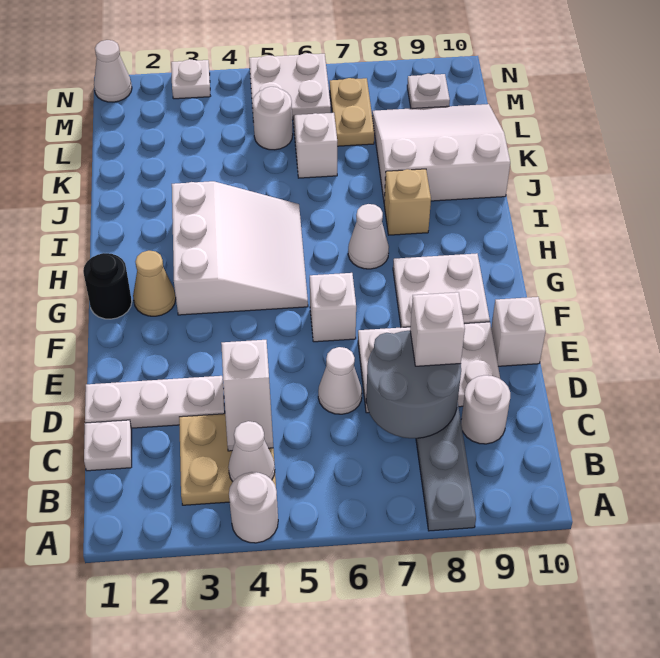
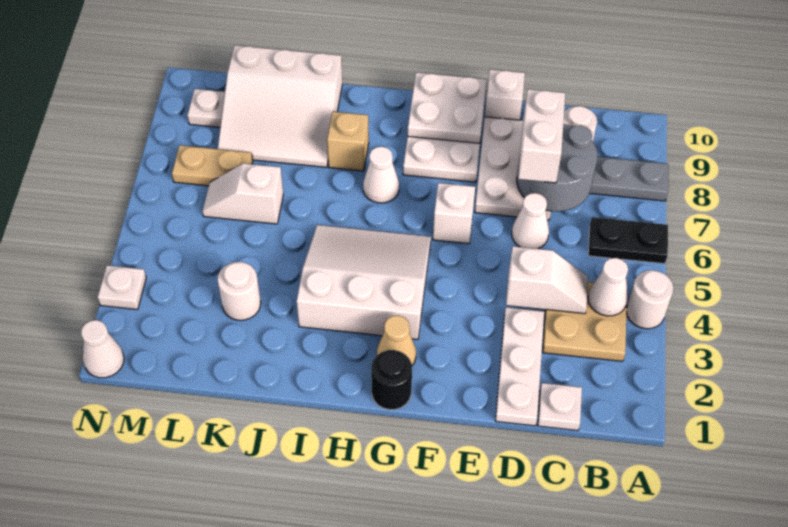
none -> black plate A6:B6 level 1
white brick D8 level 3 -> white brick D7:D8 level 3
white slope J8:L10 level 1 top J -> white slope J8:L10 level 1 top 10
white round brick L5 level 1 -> white round brick K3 level 1
white plate M5:N6 level 1 -> white plate F9:G10 level 2

